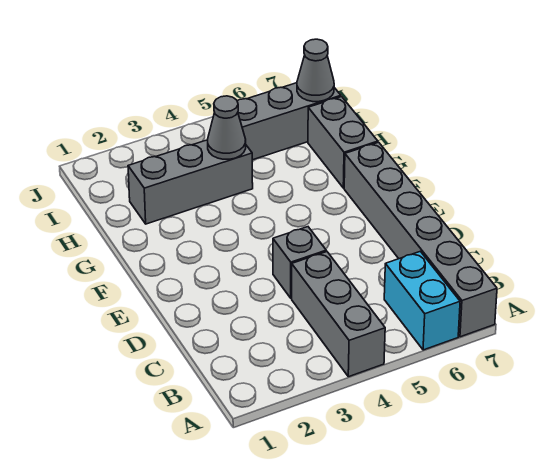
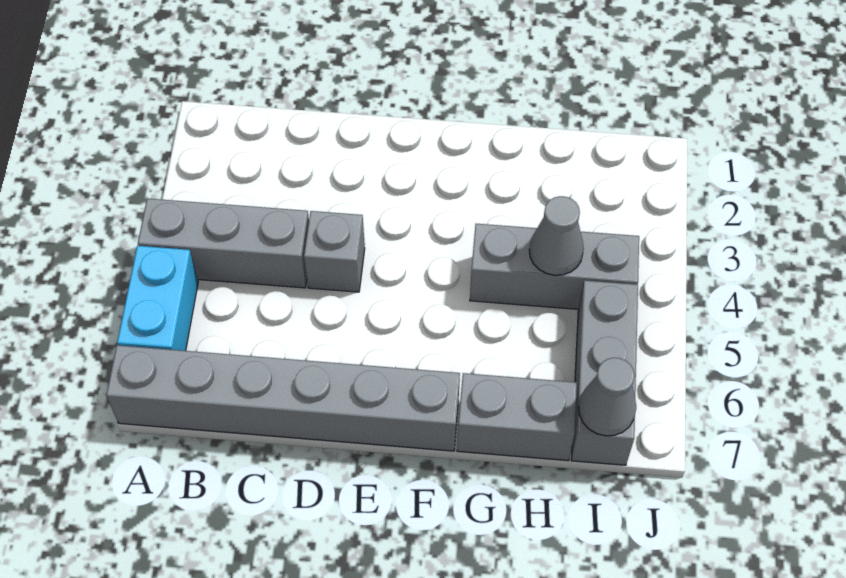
cyan brick A6:B6 level 1 -> cyan brick A5:A6 level 1
grey brick H2:H4 level 1 -> grey brick G4:I4 level 1

